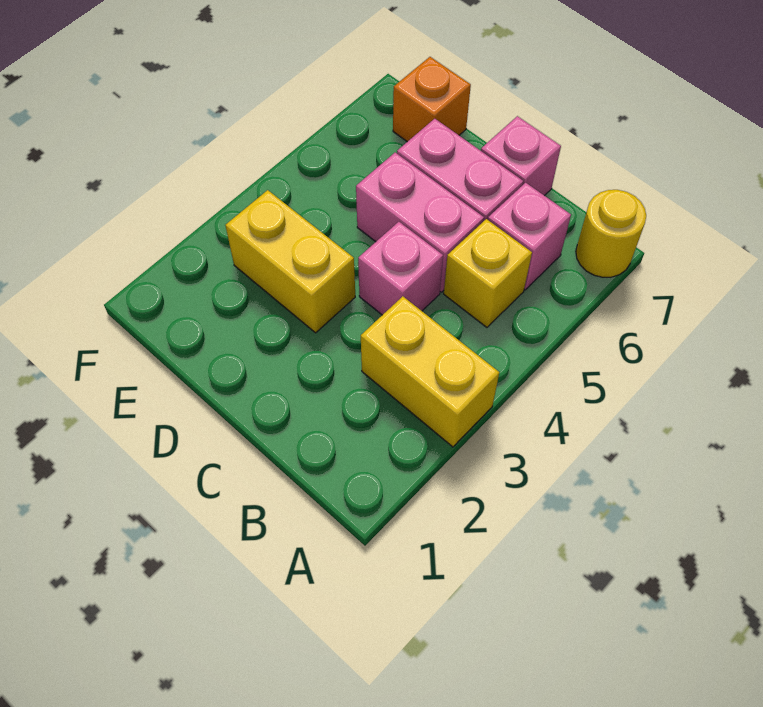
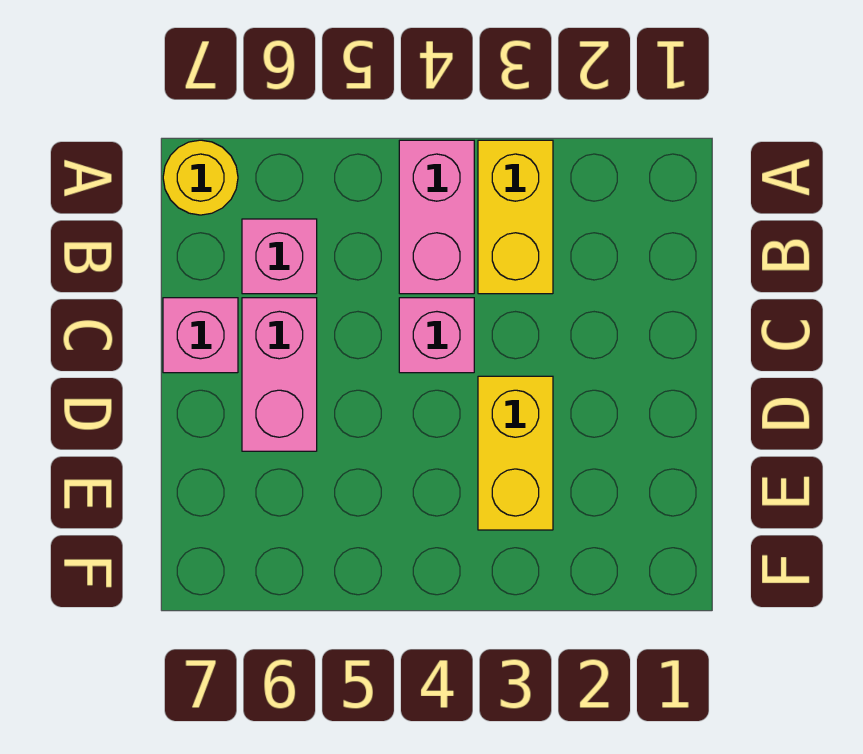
yellow brick B5 level 1 -> none
pink brick C5:D5 level 1 -> pink brick A4:B4 level 1
orange brick E7 level 1 -> none

